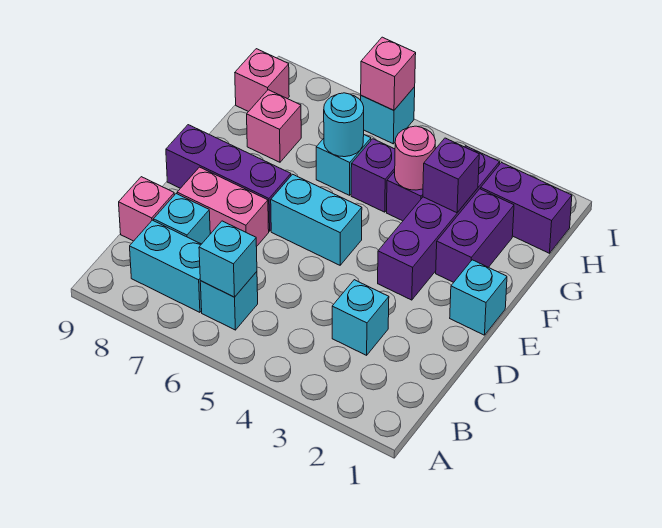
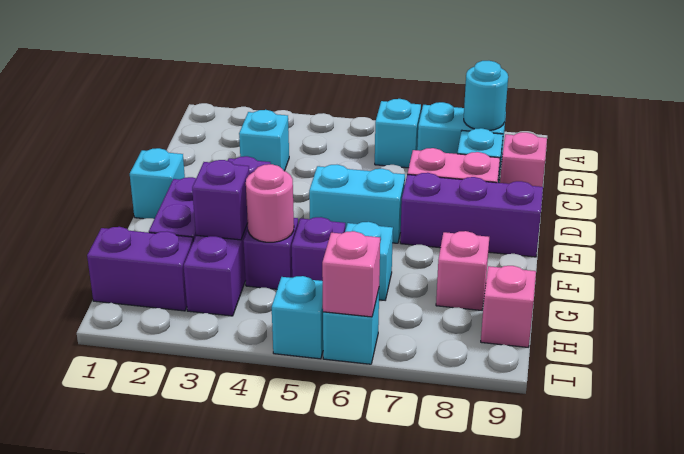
cyan brick B6 level 2 -> cyan brick I5 level 1
cyan round brick G6 level 2 -> cyan round brick B8 level 2

